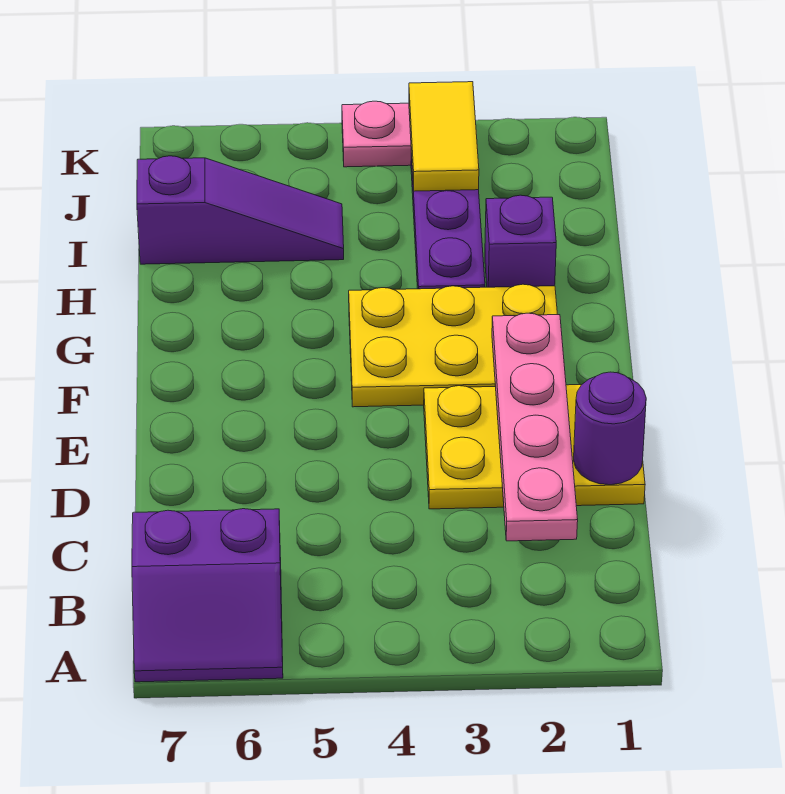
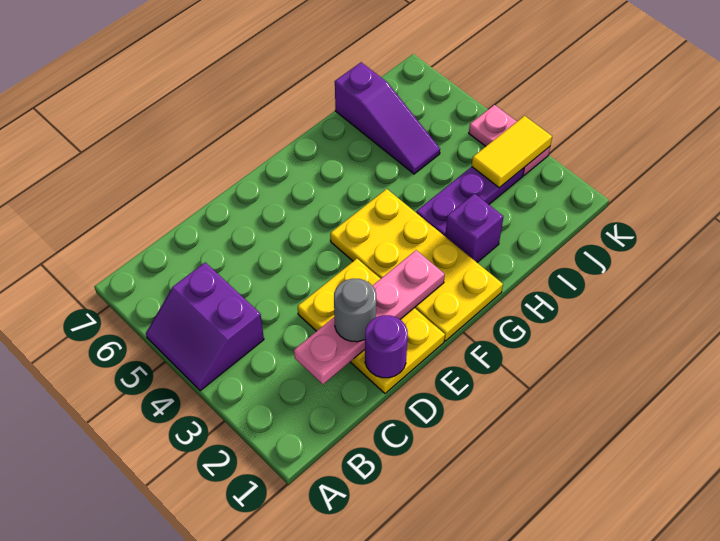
purple slope A6:B7 level 1 top B -> purple slope A4:B5 level 1 top B
none -> grey round brick D2 level 3
yellow plate F2:G4 level 1 -> yellow plate F1:G4 level 1

